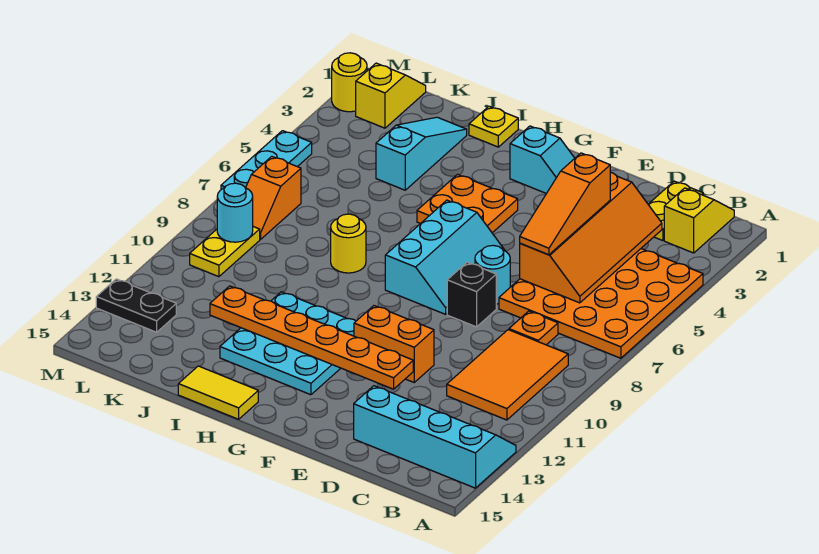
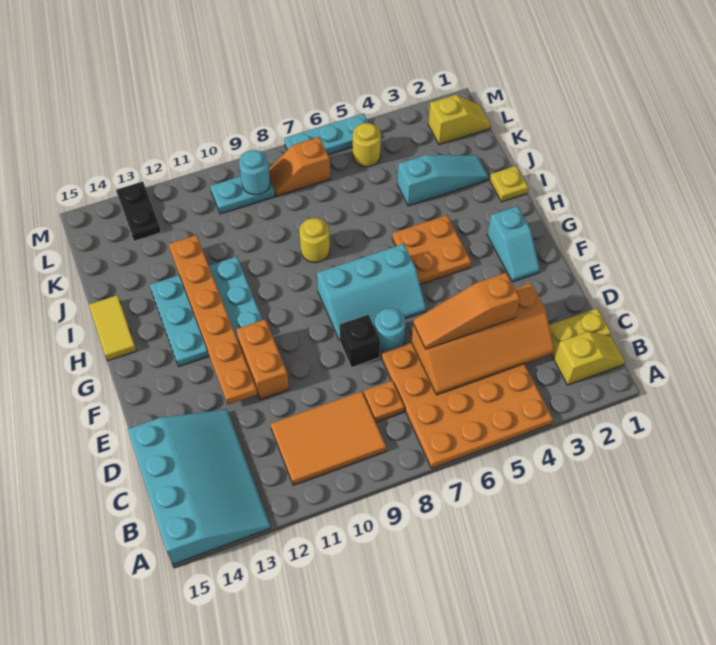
cyan slope A13:D14 level 1 top 14 -> cyan slope A13:D15 level 1 top 15
yellow plate L9:L10 level 1 -> cyan plate L9:L10 level 1
yellow round brick M2 level 1 -> yellow round brick L5 level 1

